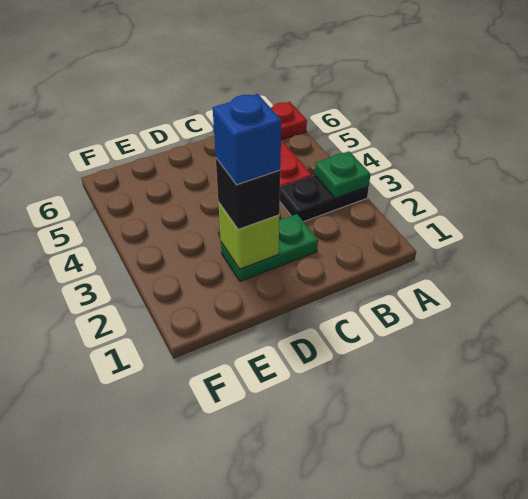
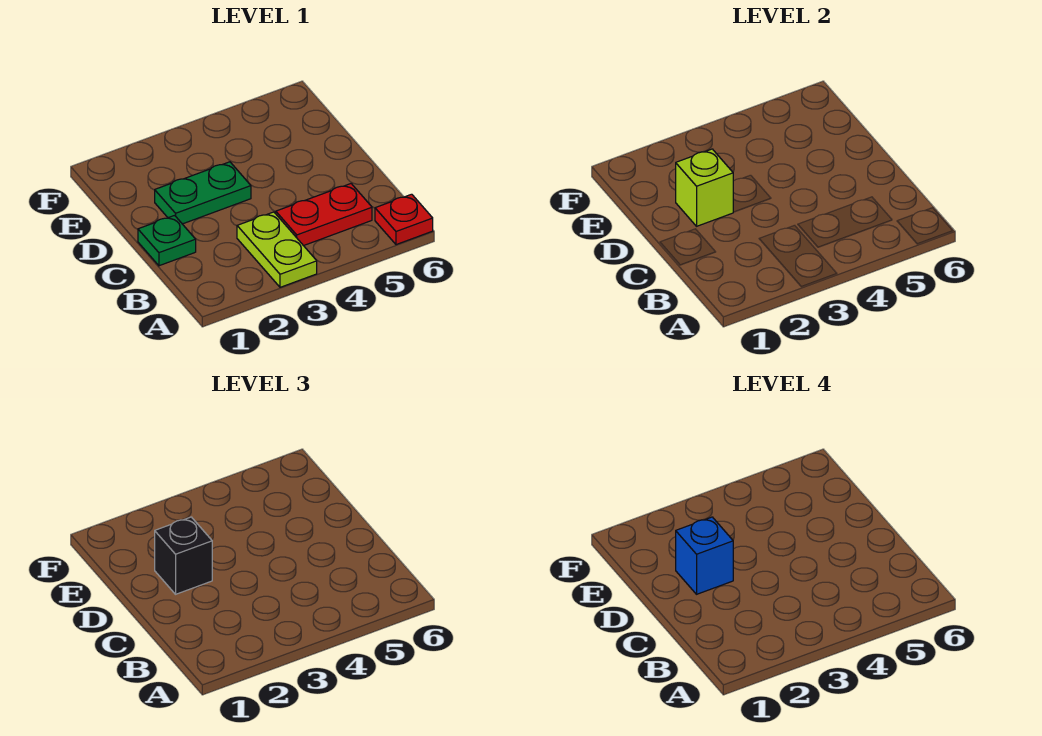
black plate A3:B3 level 1 -> lime plate A3:B3 level 1
green plate A3 level 2 -> green plate C1 level 1
green plate C2:D2 level 1 -> green plate D2:D3 level 1

